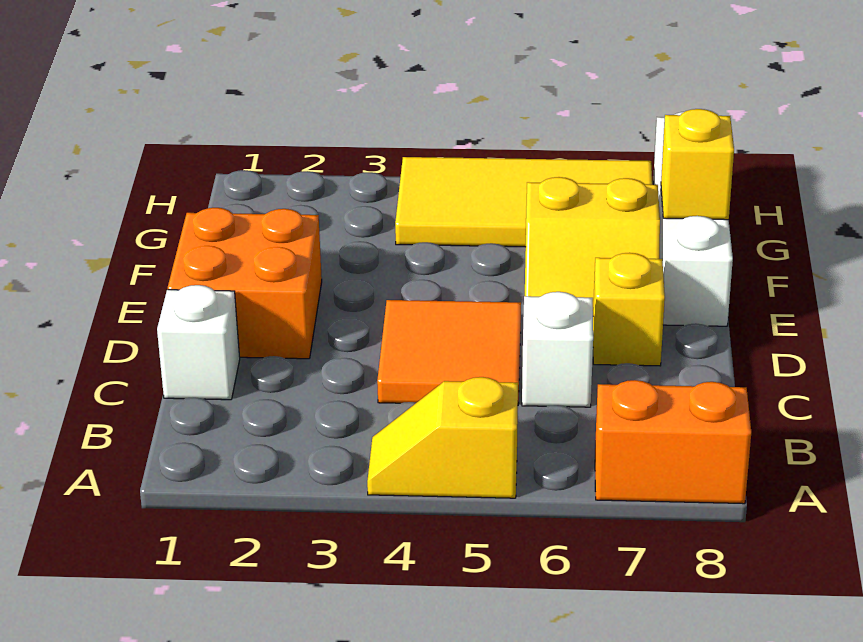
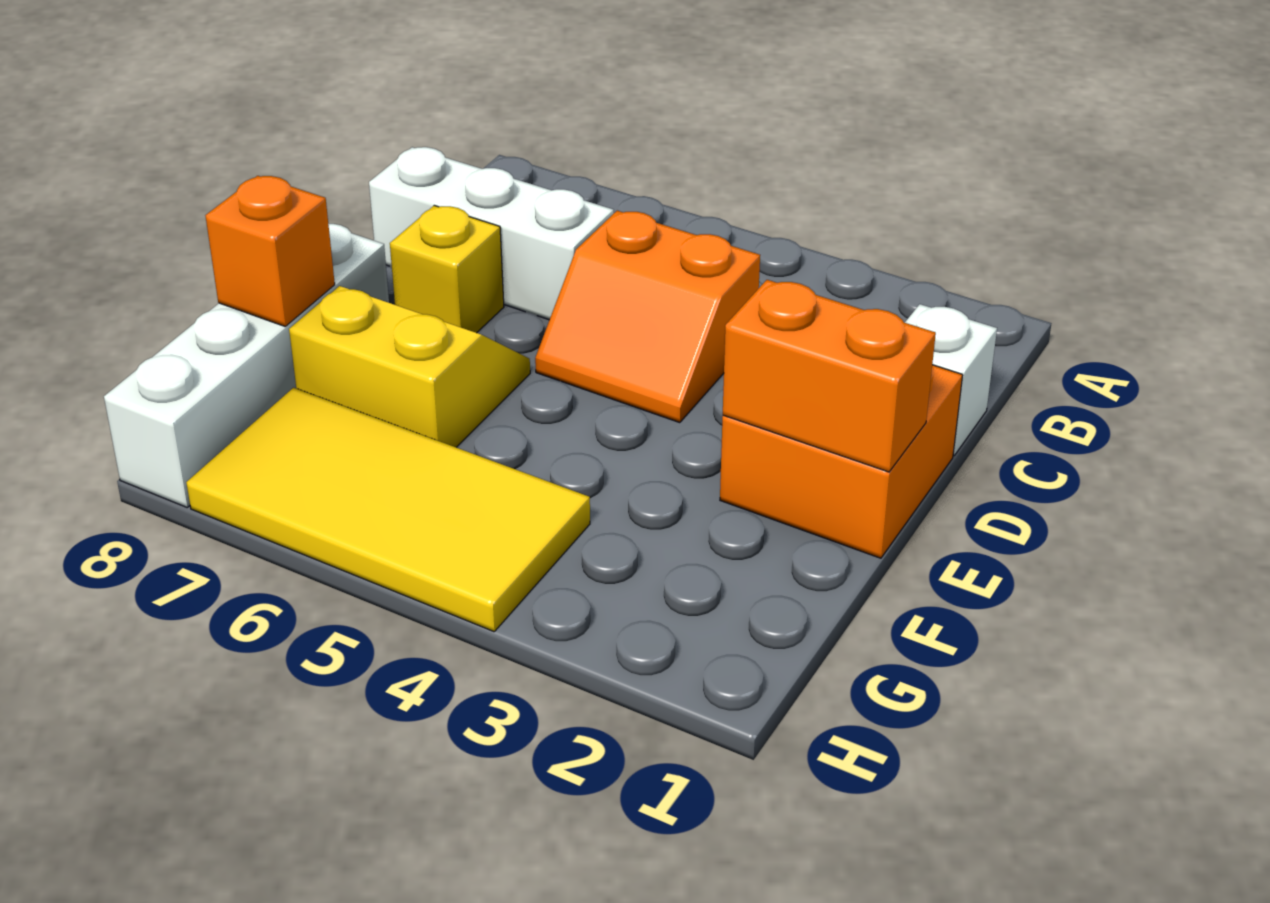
yellow slope A4:A5 level 1 top 5 -> none
orange brick A7:A8 level 1 -> orange brick E1:E2 level 2
orange tile C4:D5 level 1 -> orange slope C4:D5 level 1 top C
white brick C6 level 1 -> white brick C6:C8 level 1
yellow brick F8 level 2 -> orange brick F8 level 2

